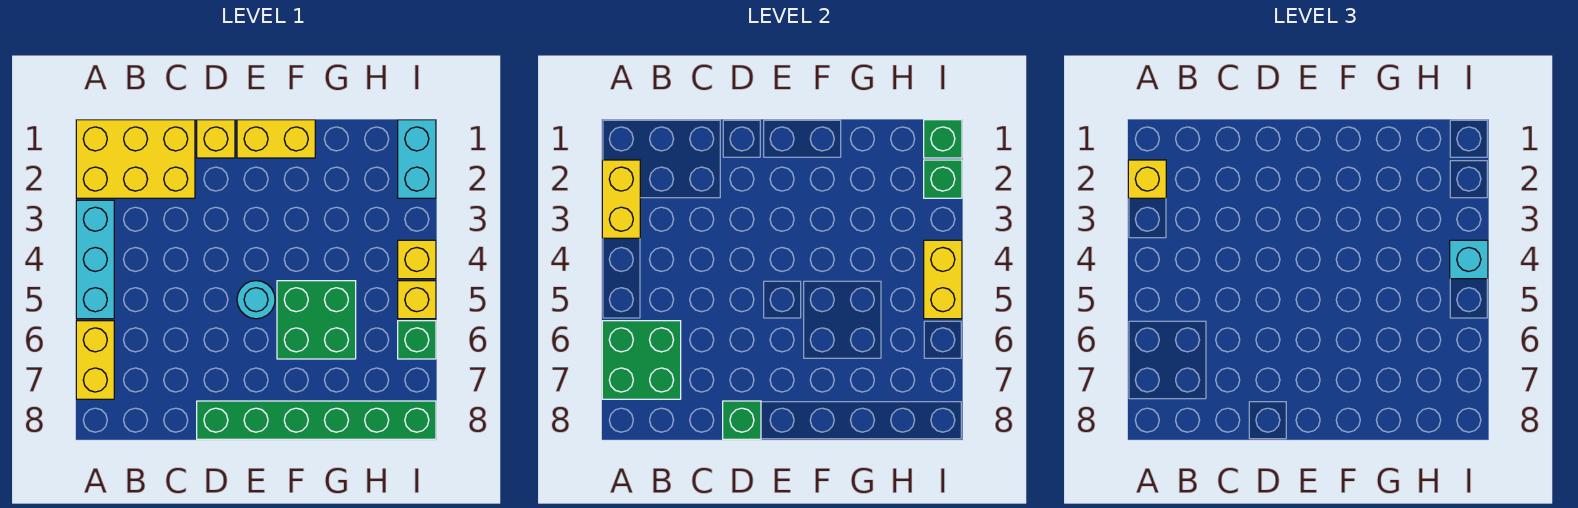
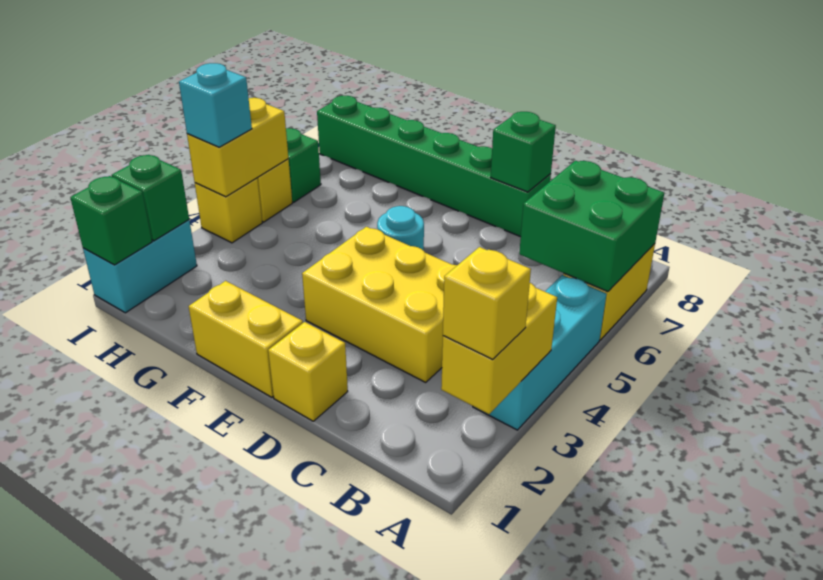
yellow brick A1:C2 level 1 -> yellow brick C3:E4 level 1
green brick F5:G6 level 1 -> none

